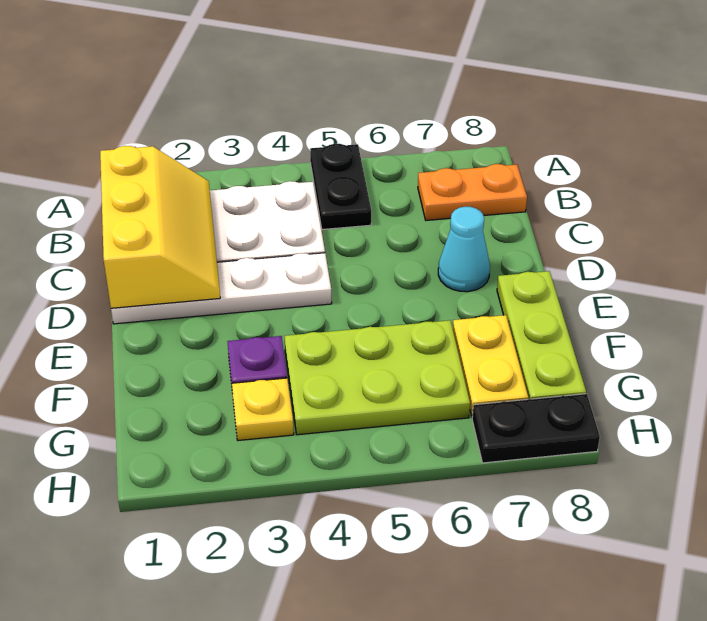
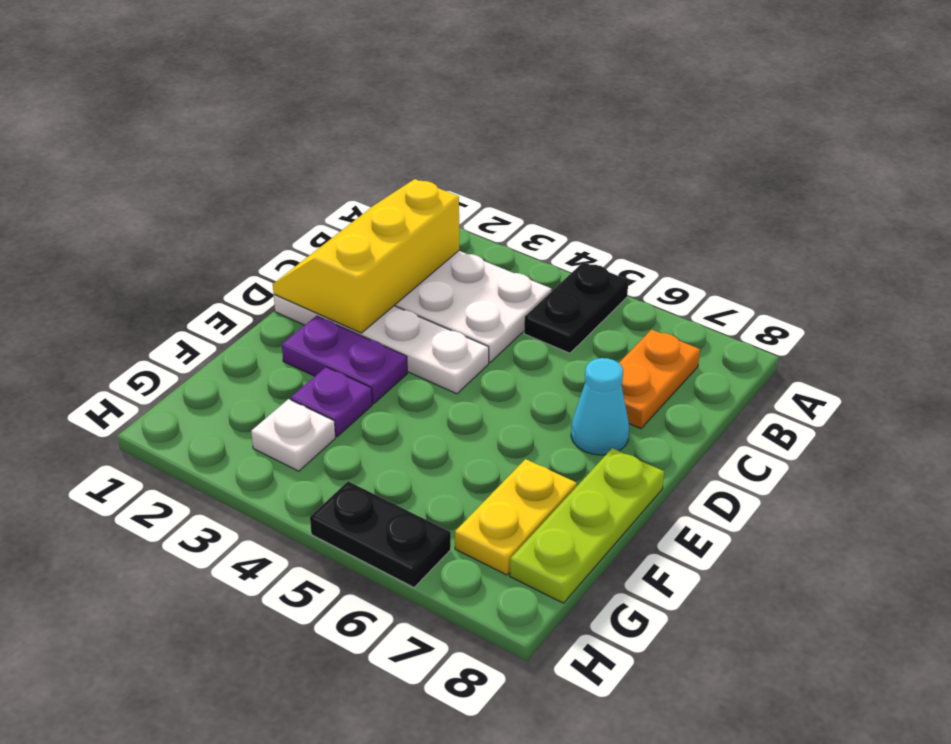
yellow slope B1:D2 level 2 top 1 -> yellow slope B1:D2 level 2 top 2
orange plate B7:B8 level 1 -> orange plate B7:C7 level 1
none -> purple plate E2:E3 level 1
lime plate F4:G6 level 1 -> none
yellow plate G3 level 1 -> white plate G3 level 1
black plate H7:H8 level 1 -> black plate H5:H6 level 1

